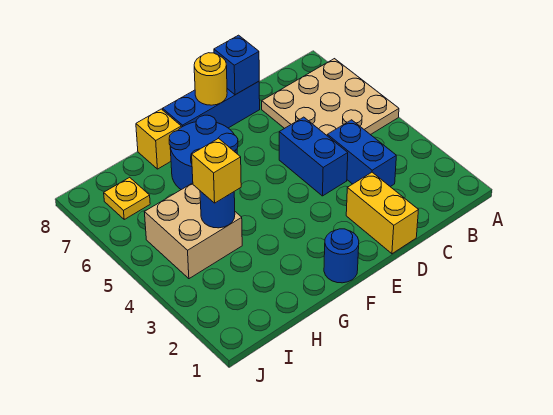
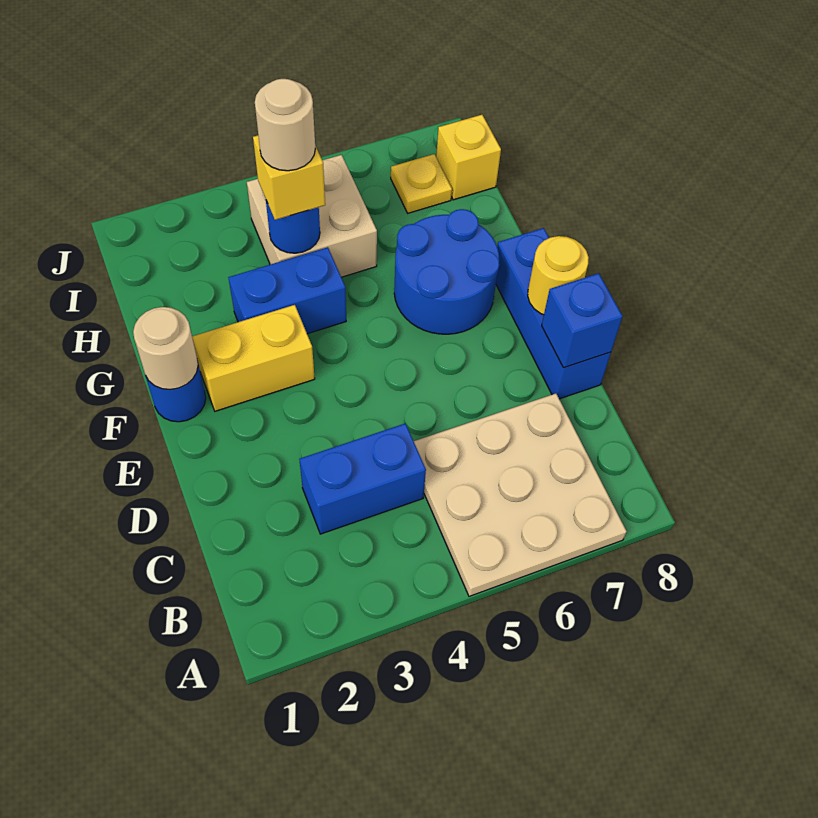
yellow brick D1:D2 level 1 -> yellow brick F2:F3 level 1
blue brick D4:D5 level 1 -> blue brick G3:G4 level 1
none -> tan round brick F1 level 2
yellow brick G8 level 1 -> yellow brick I8 level 1
none -> tan round brick H4 level 4

